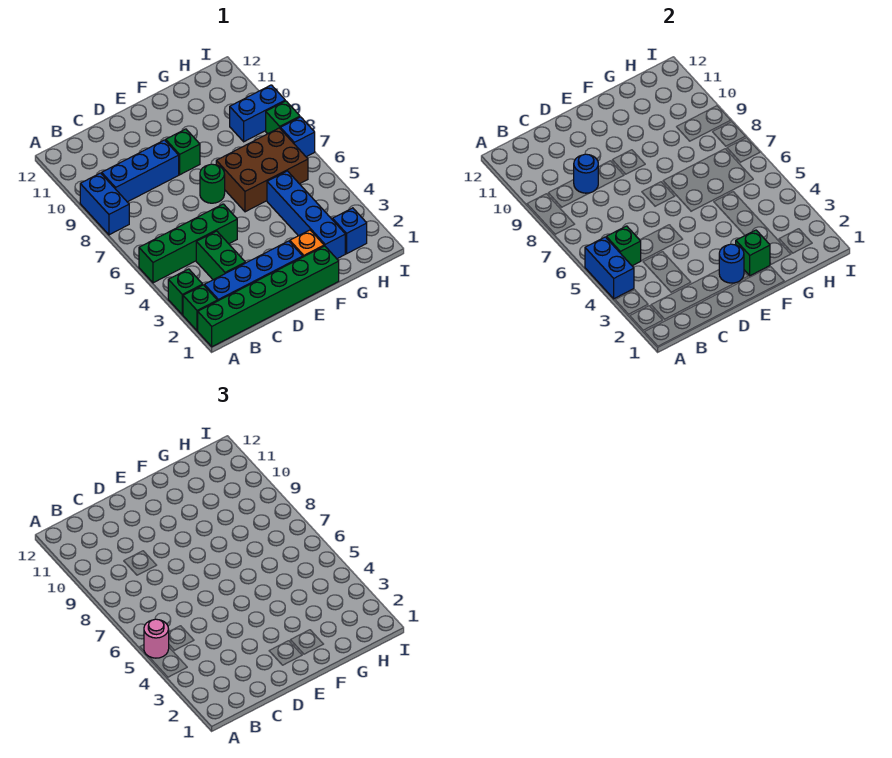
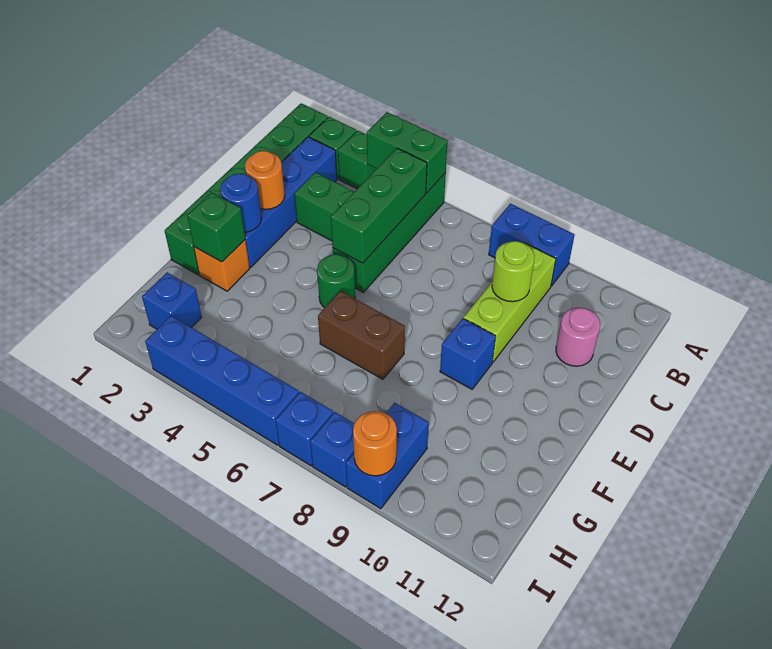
blue brick A4:A5 level 2 -> green brick A4:A5 level 2
pink round brick A5 level 3 -> pink round brick C11 level 1
green brick B5 level 2 -> green brick B5:D5 level 2
blue brick B9:D9 level 1 -> lime brick B9:D9 level 1
blue round brick C9 level 2 -> lime round brick C9 level 2
none -> orange round brick D2 level 2
green round brick E7 level 1 -> green round brick E5 level 1
green brick E9 level 1 -> blue brick E9 level 1
brown brick F6:H7 level 1 -> brown brick F6:F7 level 1
blue brick G2:G5 level 1 -> blue brick I3:I6 level 1
green brick I8 level 1 -> blue brick I8 level 1
none -> orange round brick I9 level 2

